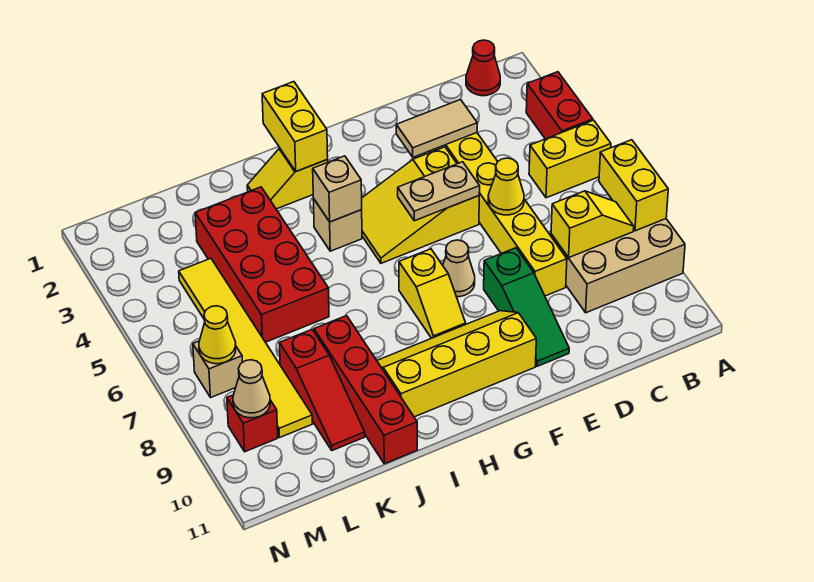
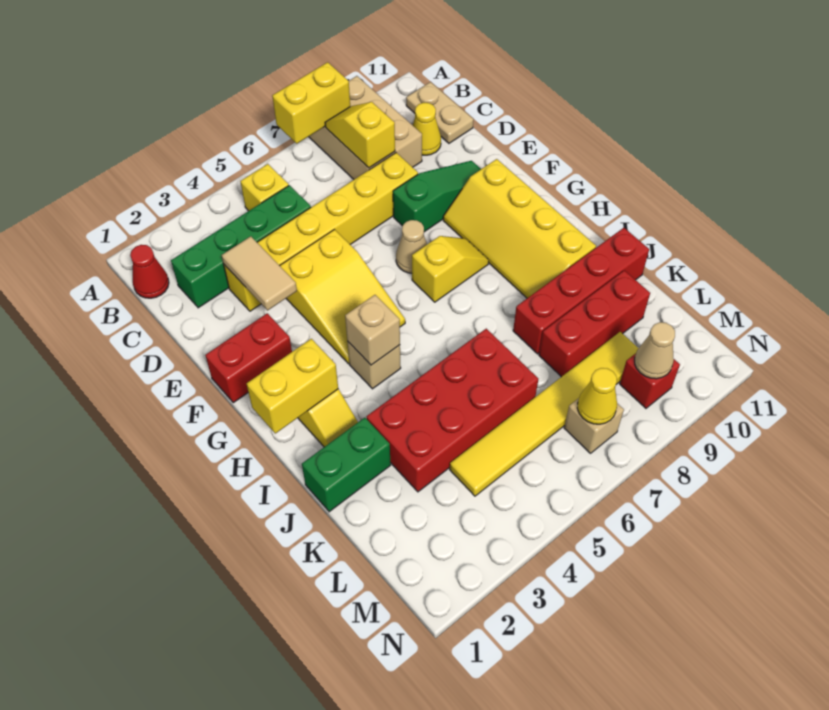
red brick A3:A4 level 1 -> red brick F1:F2 level 1
yellow brick A5:B5 level 1 -> yellow brick B5 level 1
none -> green brick C2:C5 level 1
yellow cone D6 level 2 -> yellow cone C10 level 1
tan plate E5:F5 level 2 -> tan plate B11:C11 level 1
none -> green brick J1:J2 level 1
red slope K8:K10 level 1 top 8 -> red brick K8:K10 level 1

